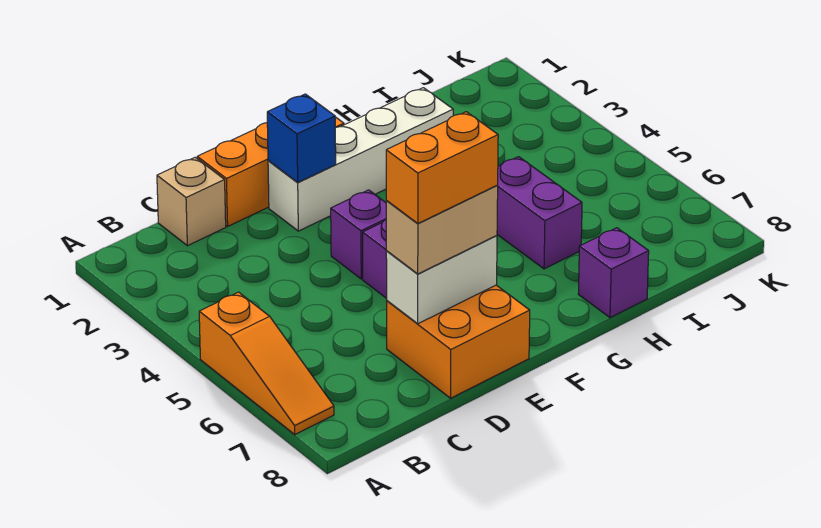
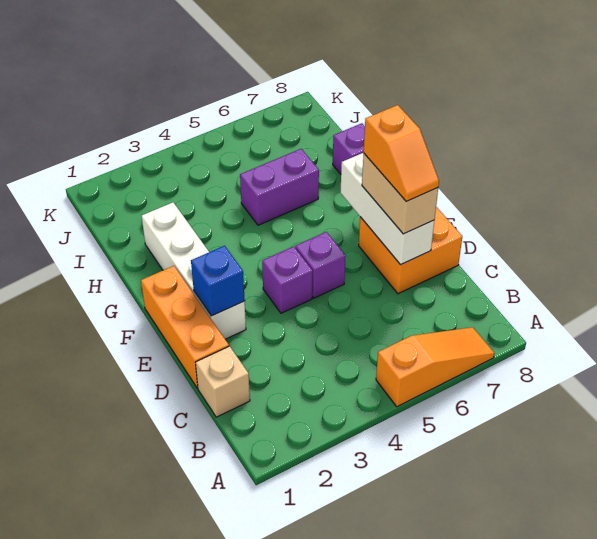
white brick D7:E7 level 2 -> white brick D7:F7 level 2
orange brick D7:E7 level 4 -> orange slope D7:E7 level 4 top E

